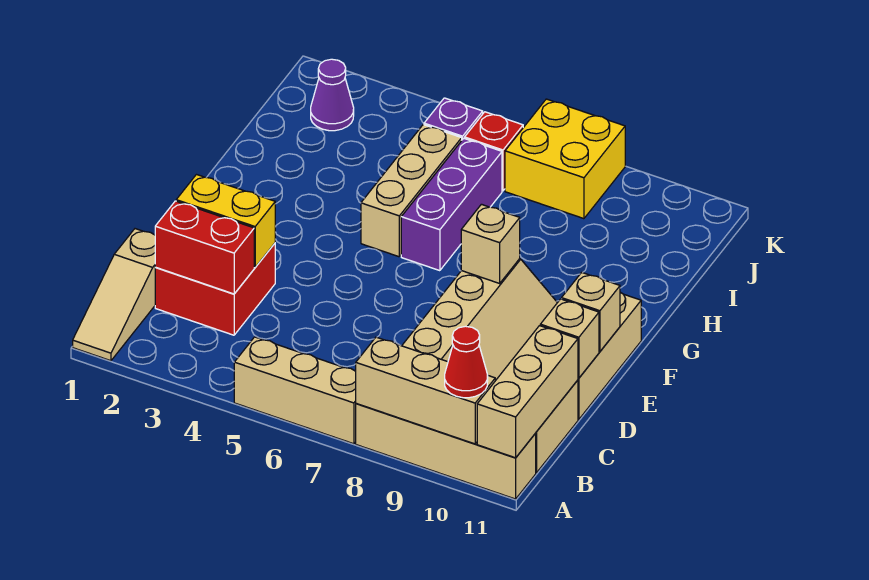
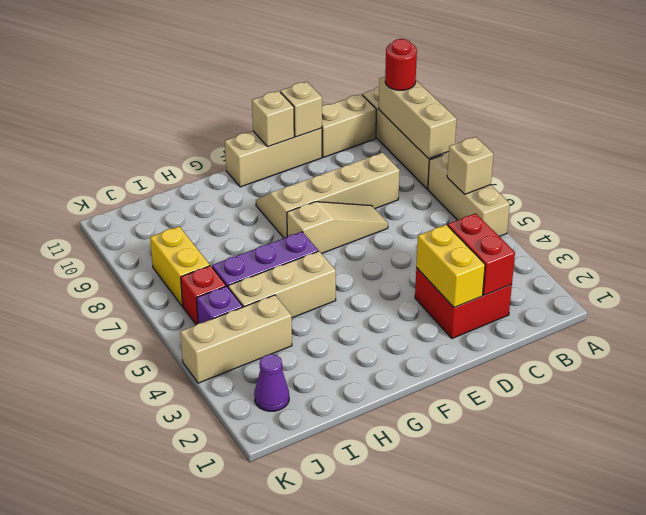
tan slope A1:C1 level 1 top C -> tan slope D7:F7 level 1 top F
red cone A10 level 3 -> red round brick A10 level 3
tan brick A11:C11 level 2 -> tan brick I4:K4 level 1
tan brick F8 level 2 -> tan brick A6 level 2
yellow brick J7:K8 level 1 -> yellow brick J7:J8 level 1

